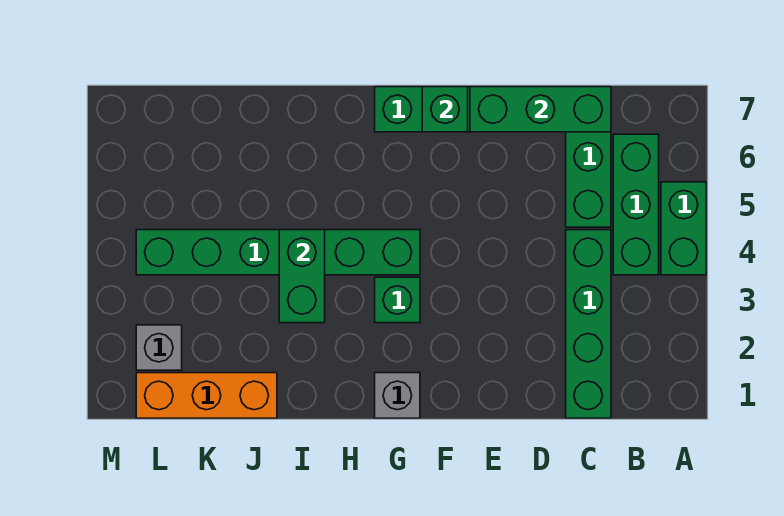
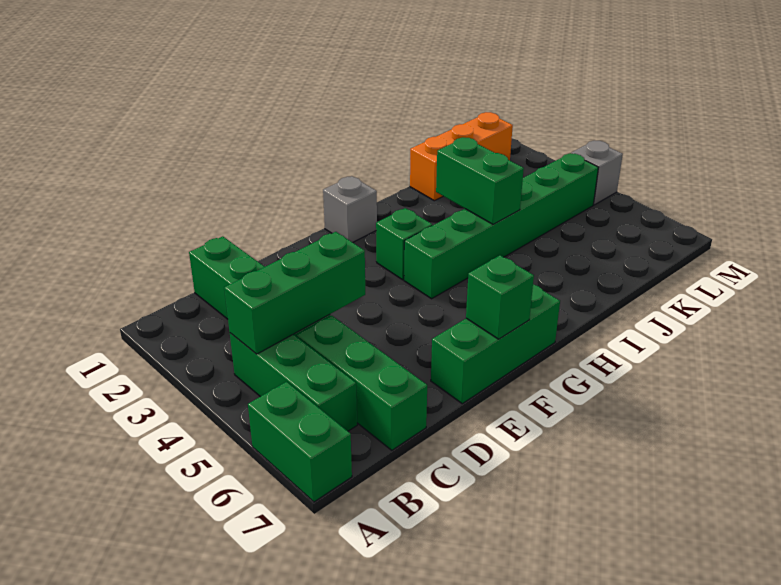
green brick A4:A5 level 1 -> green brick A6:A7 level 1
green brick C7:E7 level 2 -> green brick B4:D4 level 2
grey brick L2 level 1 -> grey brick M4 level 1

